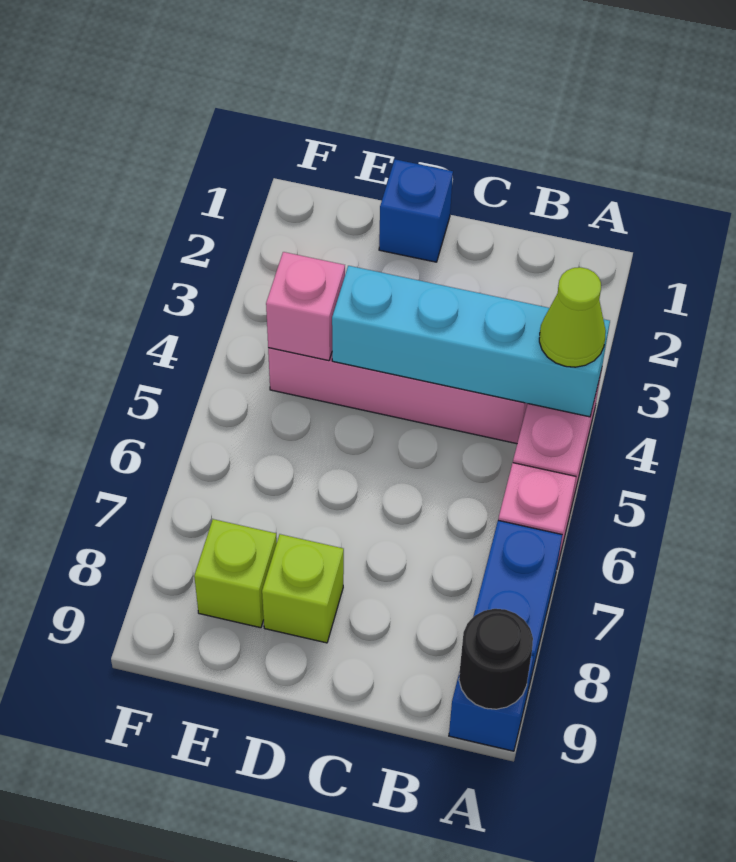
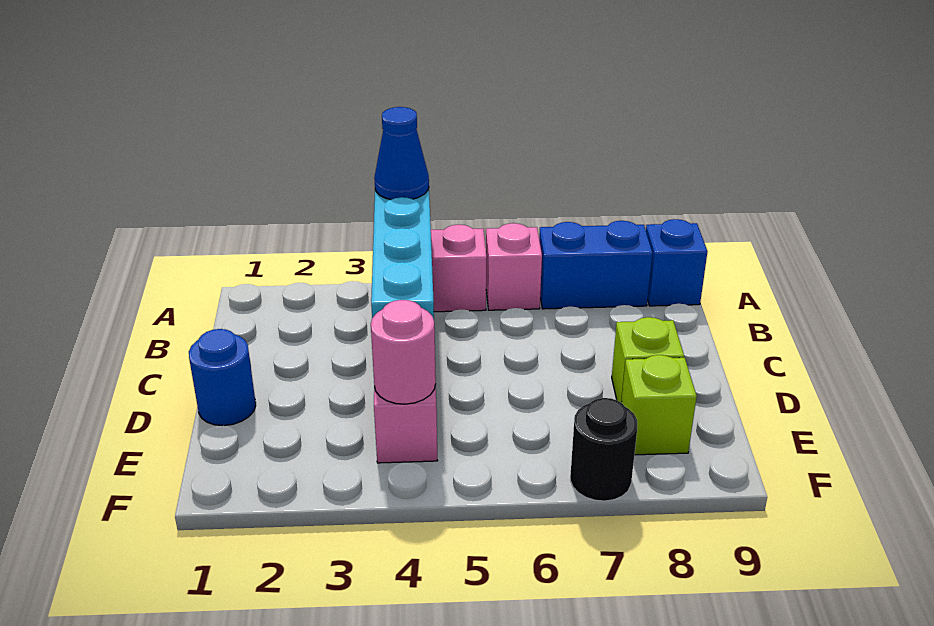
lime cone A4 level 3 -> blue cone A4 level 3
black round brick A9 level 2 -> black round brick F7 level 1
blue brick D1 level 1 -> blue round brick D1 level 1
pink brick E4 level 2 -> pink round brick E4 level 2

